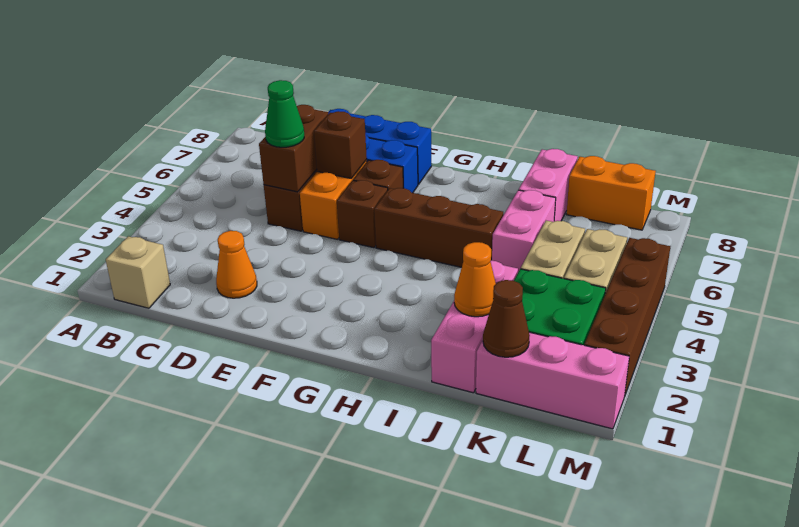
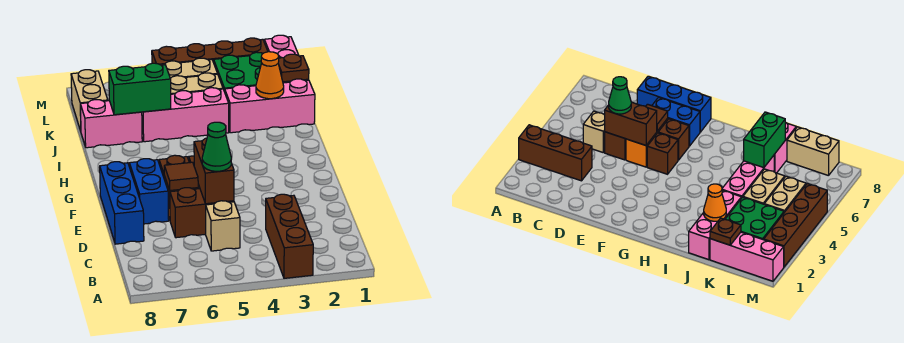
tan brick B1 level 1 -> tan brick C5 level 1
orange cone D2 level 1 -> none
brown brick D5:D6 level 2 -> brown brick D5:E5 level 2
brown brick E6 level 2 -> brown tile E6 level 2
brown brick G5:I5 level 1 -> brown brick A3:C3 level 1
pink brick J5:J6 level 1 -> pink brick J4:J6 level 1
none -> green brick J6:J7 level 2
brown cone K1 level 2 -> brown plate K1 level 2
orange brick K8:L8 level 1 -> tan brick K8:L8 level 1

